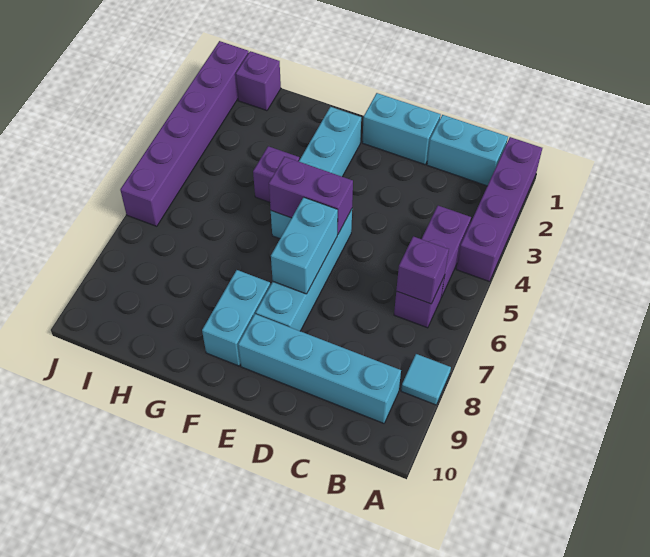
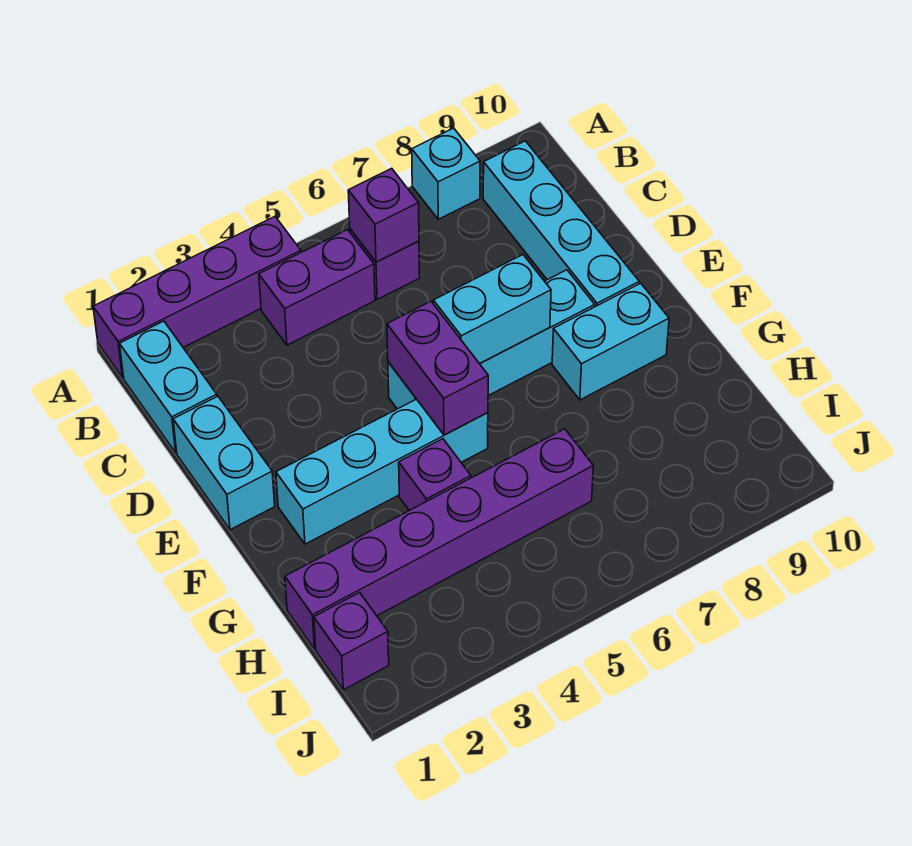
cyan tile A8 level 1 -> cyan brick A8 level 1
purple brick J1:J6 level 1 -> purple brick H1:H6 level 1

